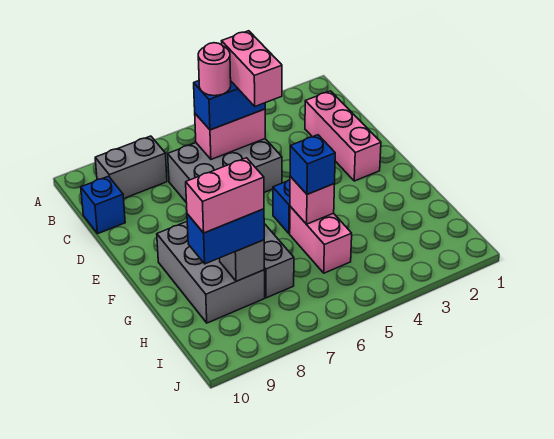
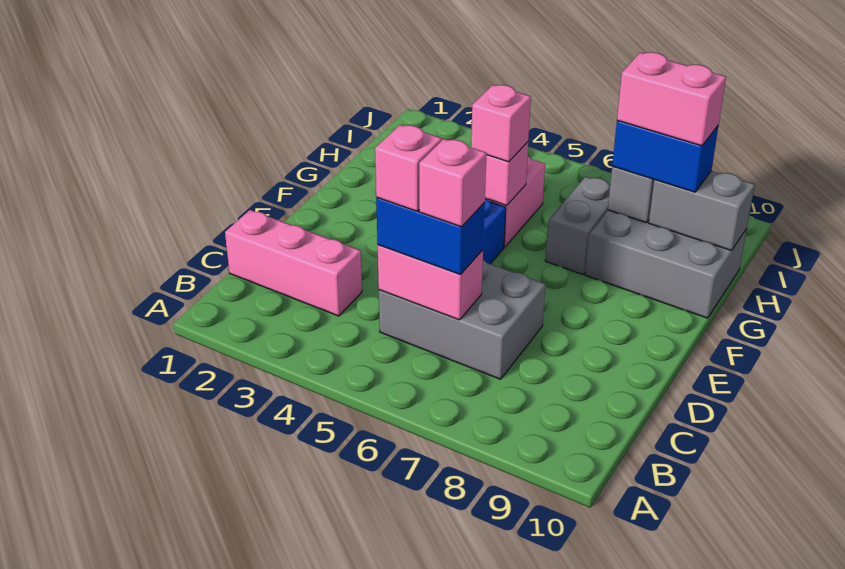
grey brick B8:B9 level 1 -> grey brick H9:H10 level 2
pink brick C2:E2 level 1 -> pink brick C1:C3 level 1
pink brick C5:D5 level 4 -> pink brick C5 level 4
pink round brick C6 level 4 -> pink brick C6 level 4
blue brick C10 level 1 -> none
grey brick F8:H9 level 1 -> grey brick G8:H10 level 1
blue brick G5 level 3 -> pink brick G5 level 3

